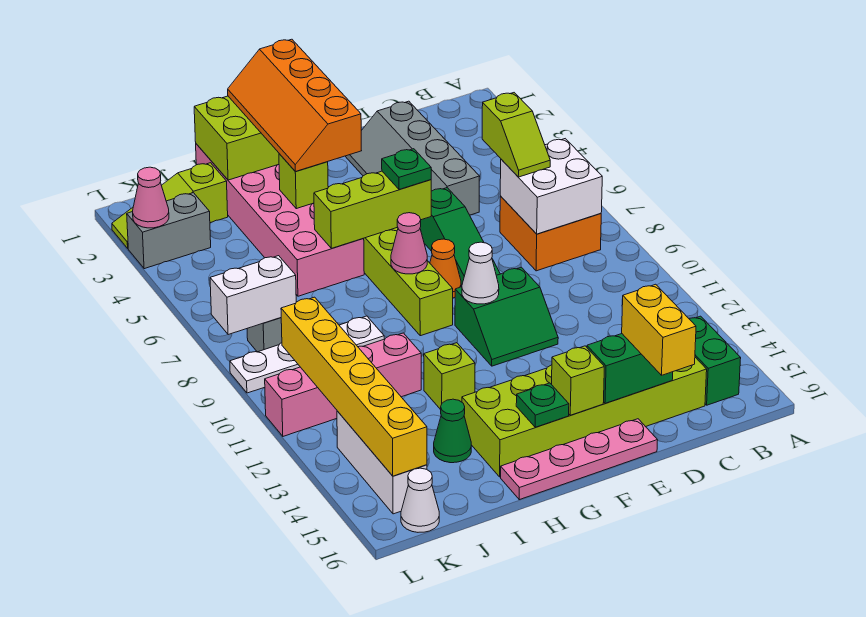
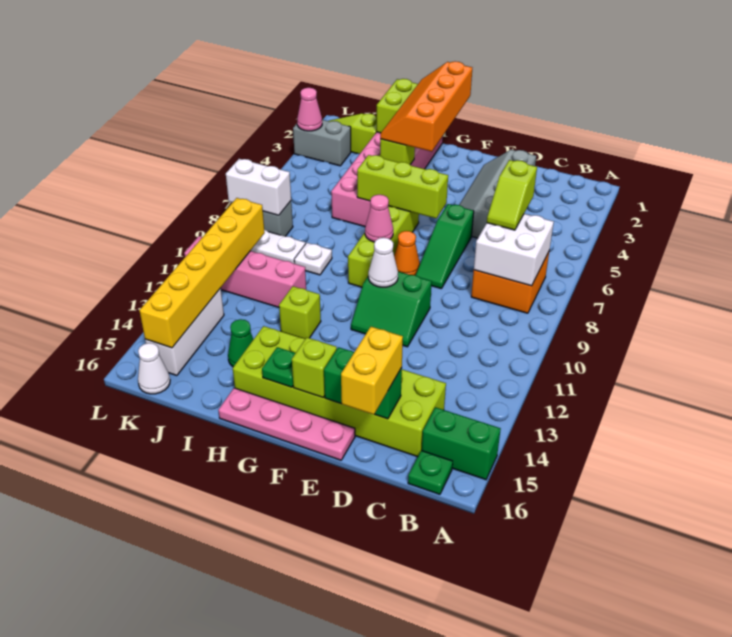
green brick B14:B15 level 1 -> green brick A15:B15 level 1
green plate F6 level 3 -> green plate B16 level 1

